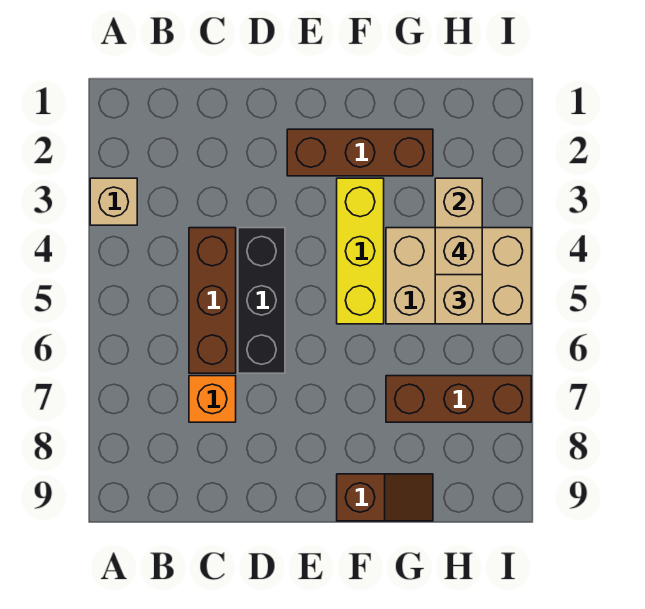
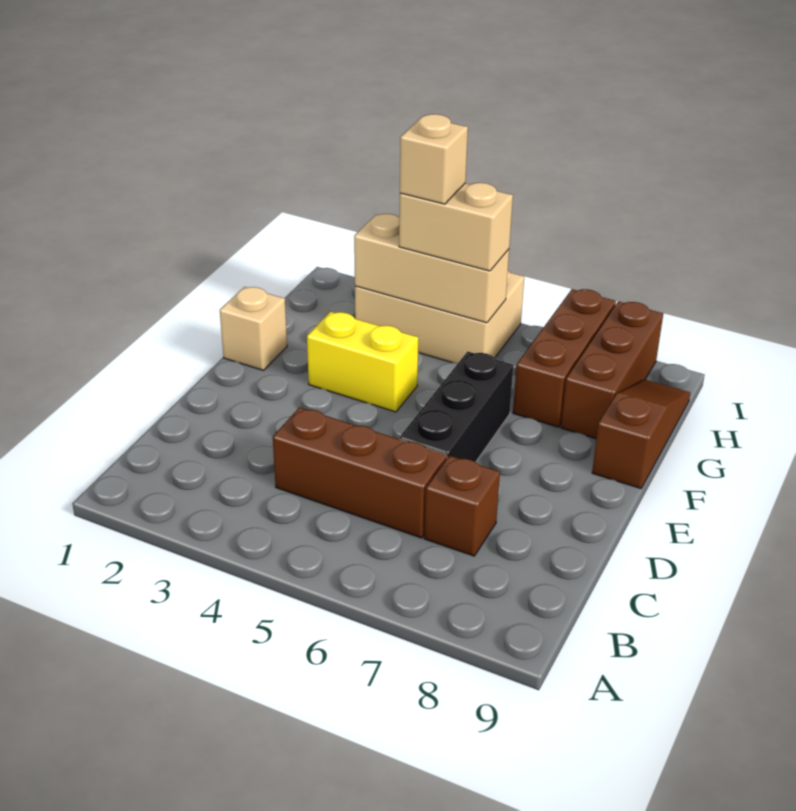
tan brick A3 level 1 -> tan brick F1 level 1
orange brick C7 level 1 -> brown brick C7 level 1
black brick D4:D6 level 1 -> black brick D6:F6 level 1
brown brick E2:G2 level 1 -> brown brick G8:I8 level 1
yellow brick F3:F5 level 1 -> yellow brick F3:F4 level 1
brown slope F9:G9 level 1 top F -> brown slope F9:H9 level 1 top F
tan brick G4:I5 level 1 -> tan brick H3:I5 level 1

